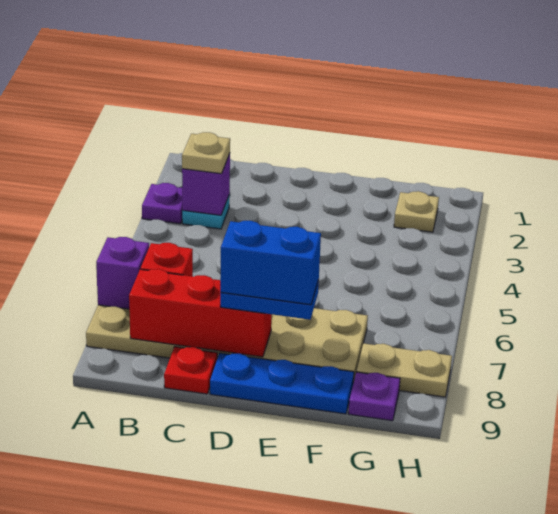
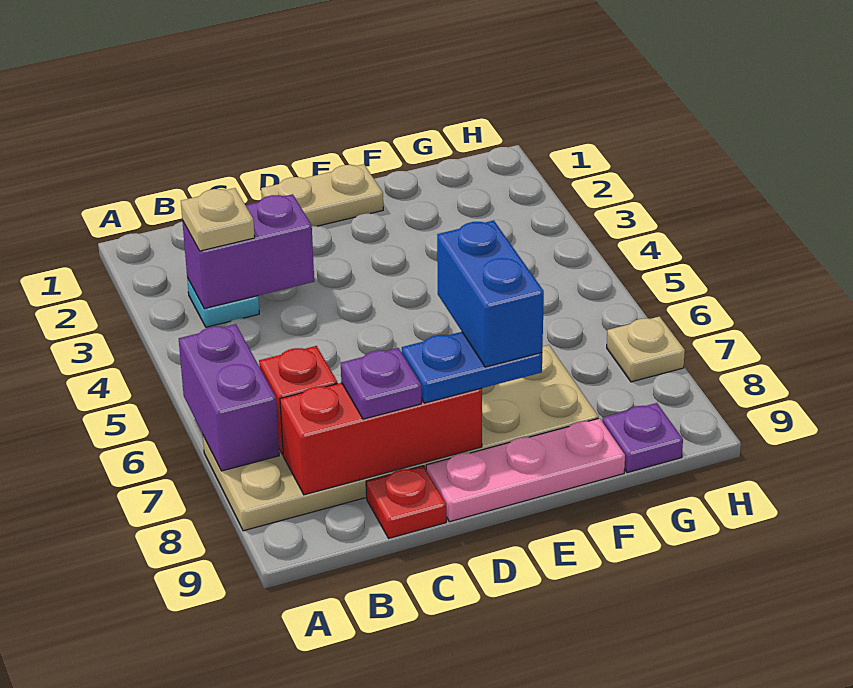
purple plate A3 level 1 -> purple plate C8 level 3
purple brick A7 level 2 -> purple brick A6:A7 level 2
purple brick B3 level 2 -> purple brick B3:C3 level 2
blue brick D8:E8 level 4 -> blue brick E7:E8 level 4
blue plate D9:F9 level 1 -> pink plate D9:F9 level 1
tan plate G2 level 1 -> tan plate H7 level 1
tan plate G8:H8 level 1 -> tan plate D1:E1 level 1

